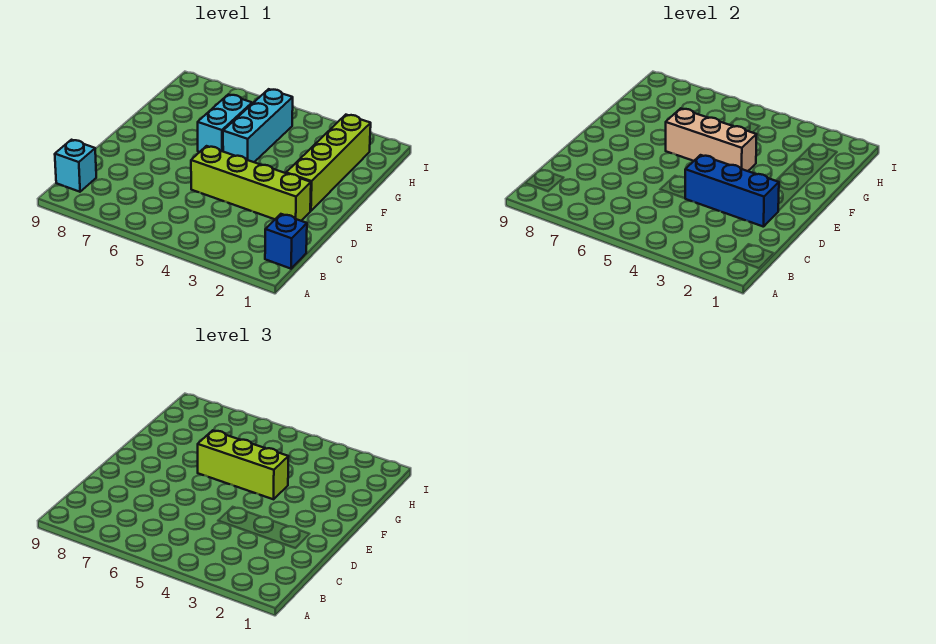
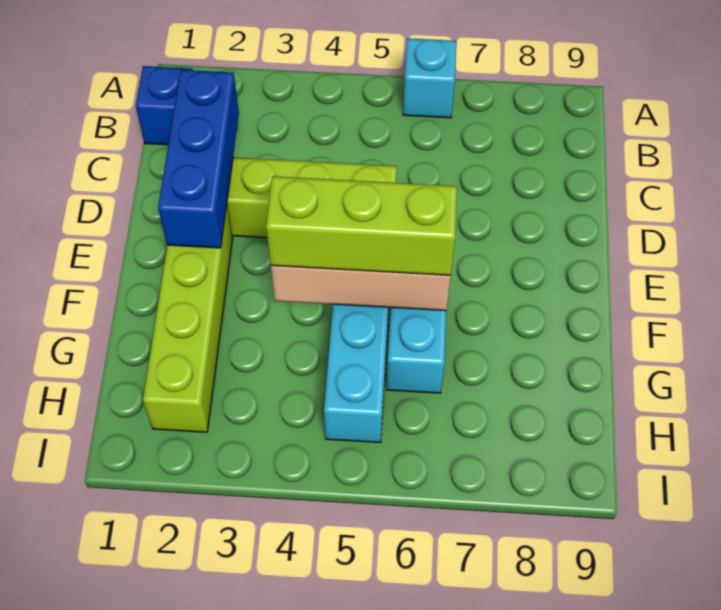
cyan brick B9 level 1 -> cyan brick A6 level 1
blue brick D2:D4 level 2 -> blue brick C2:E2 level 2

